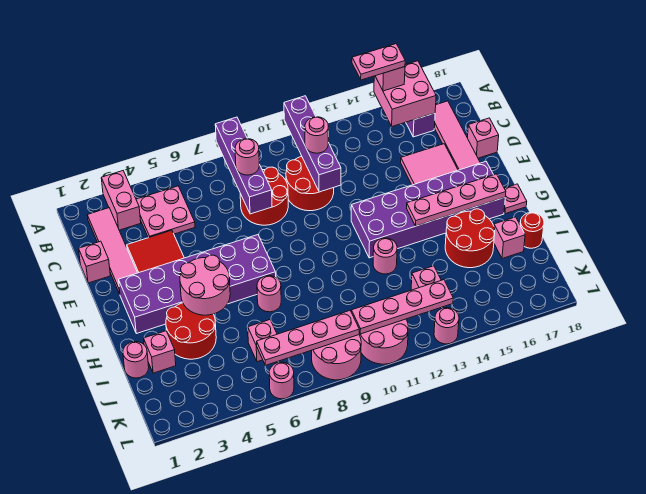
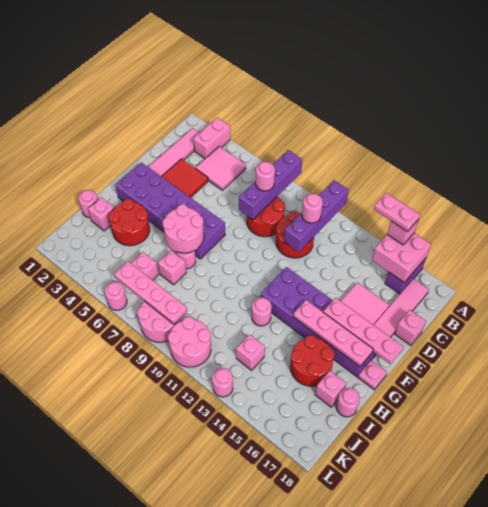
pink plate B4:C5 level 1 -> pink tile B4:C5 level 1
pink brick D1 level 1 -> pink brick I7 level 1
pink round brick G4:H5 level 2 -> pink round brick G6:H7 level 2
red round brick I18 level 1 -> pink round brick I18 level 1
pink plate K10:K13 level 2 -> pink plate F15:F18 level 2

